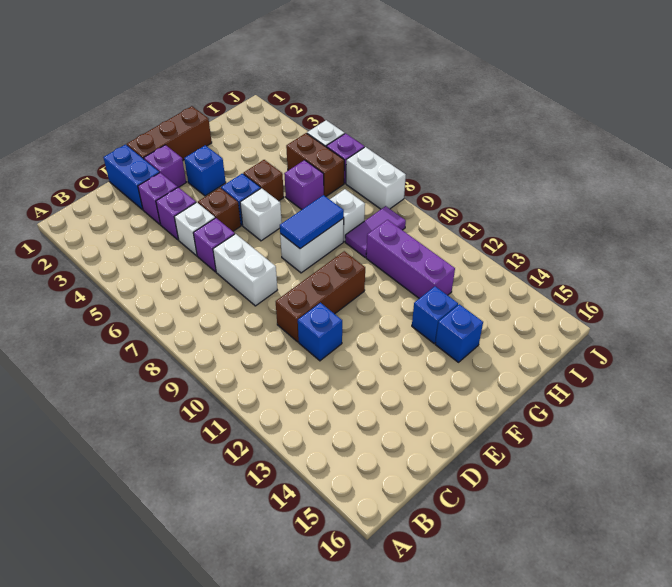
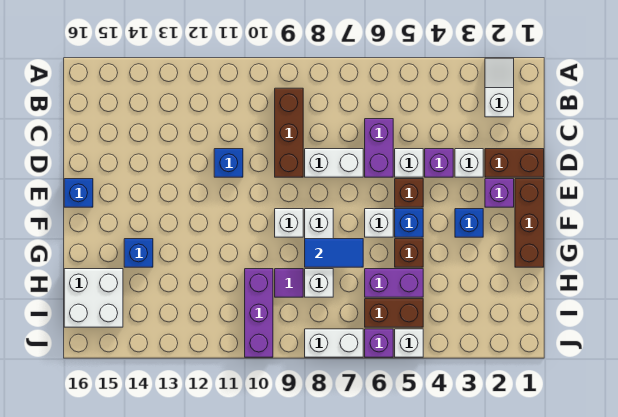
none -> white slope A2:B2 level 1 top B
blue brick D1:D2 level 1 -> brown brick D1:D2 level 1
purple brick D3 level 1 -> white brick D3 level 1
purple brick D6 level 1 -> purple brick C6:D6 level 1
brown brick D10:F10 level 1 -> brown brick B9:D9 level 1
blue tile F8:G8 level 2 -> blue tile G7:G8 level 2
none -> white brick F9 level 1
blue brick G13 level 1 -> blue brick E16 level 1
purple brick H6 level 1 -> purple brick H5:H6 level 1
purple tile H9:I9 level 1 -> purple tile H9 level 1
purple brick H10:H12 level 1 -> purple brick H10:J10 level 1
none -> white brick H15:I16 level 1

